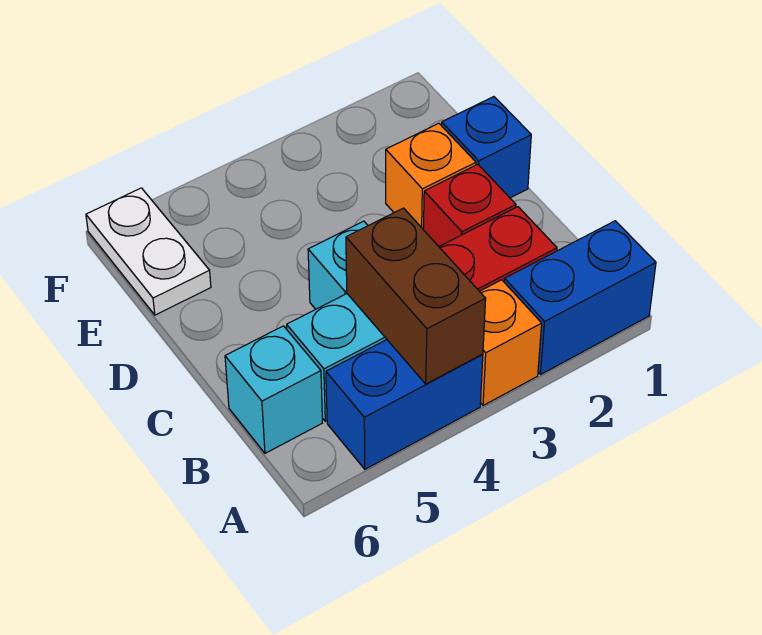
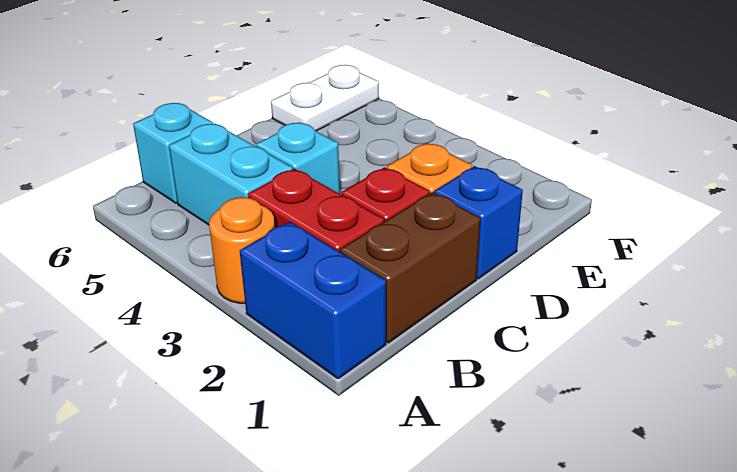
orange brick A3 level 1 -> orange round brick A3 level 1
blue brick A4:A5 level 1 -> none
brown brick A4:B4 level 2 -> brown brick B1:C1 level 1

